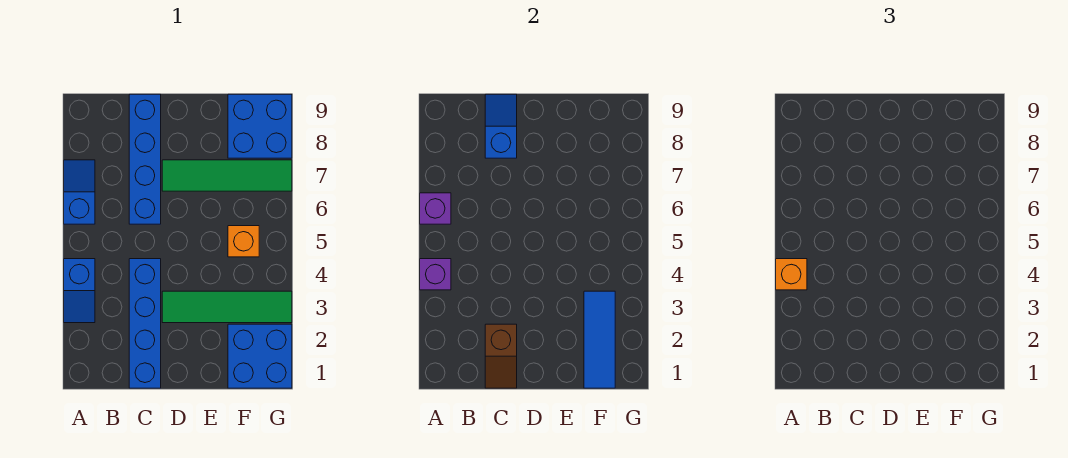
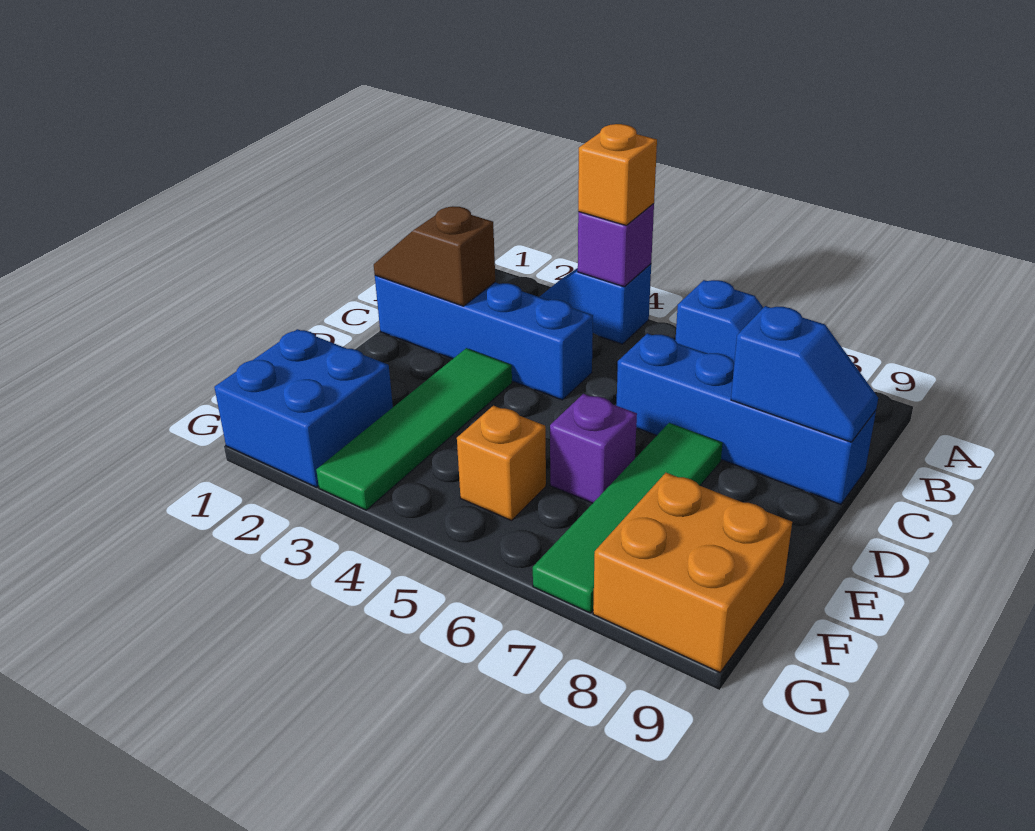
purple brick A6 level 2 -> purple brick E6 level 1
blue tile F1:F3 level 2 -> none
blue brick F8:G9 level 1 -> orange brick F8:G9 level 1

